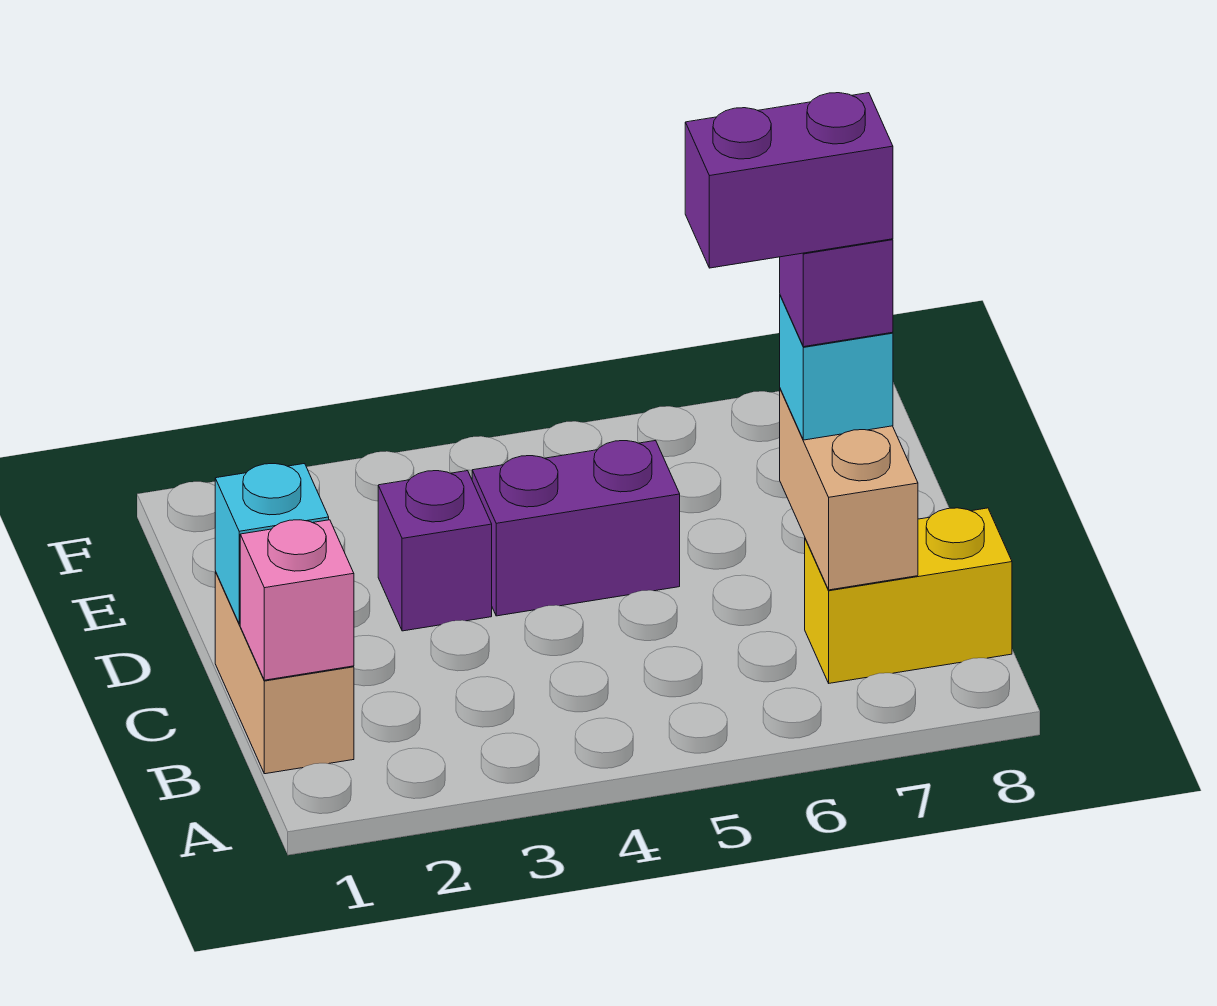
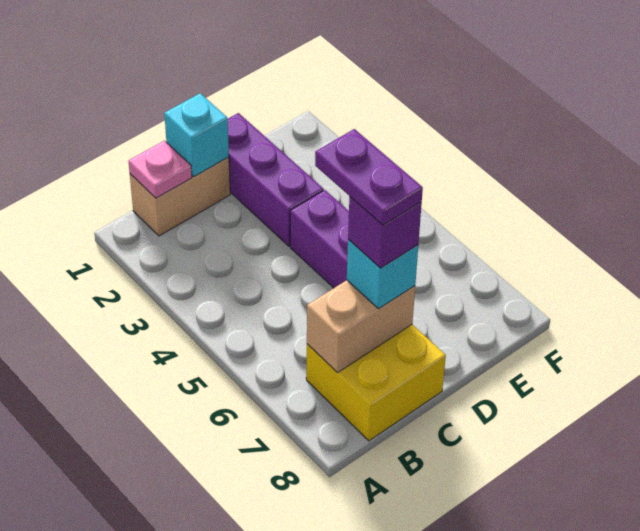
pink brick B1 level 2 -> pink plate B1 level 2
yellow brick B7:B8 level 1 -> yellow brick B7:C8 level 1
purple brick C6:C7 level 5 -> purple plate C6:C7 level 5
purple brick D3 level 1 -> purple brick D1:D3 level 1

